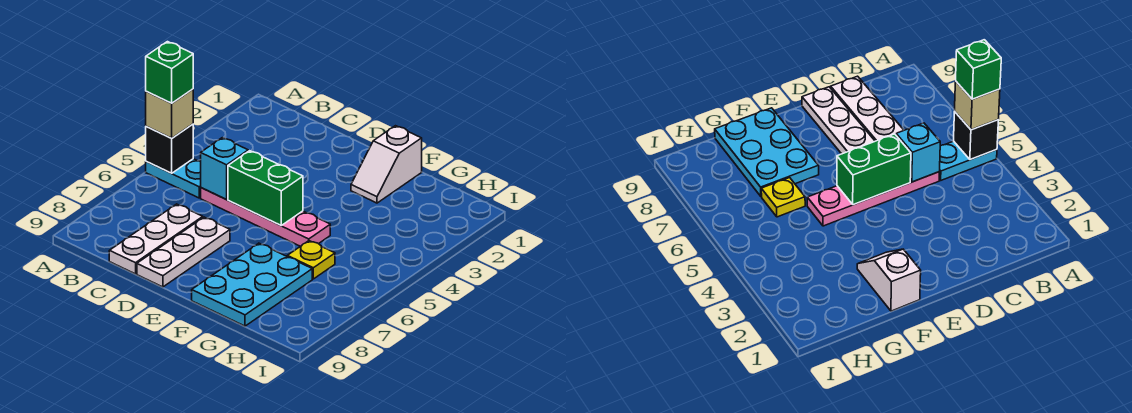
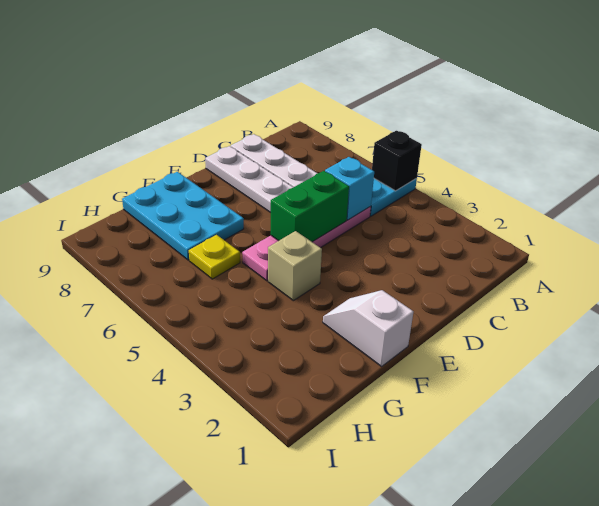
tan brick A5 level 3 -> tan brick F4 level 1
green brick A5 level 4 -> none

